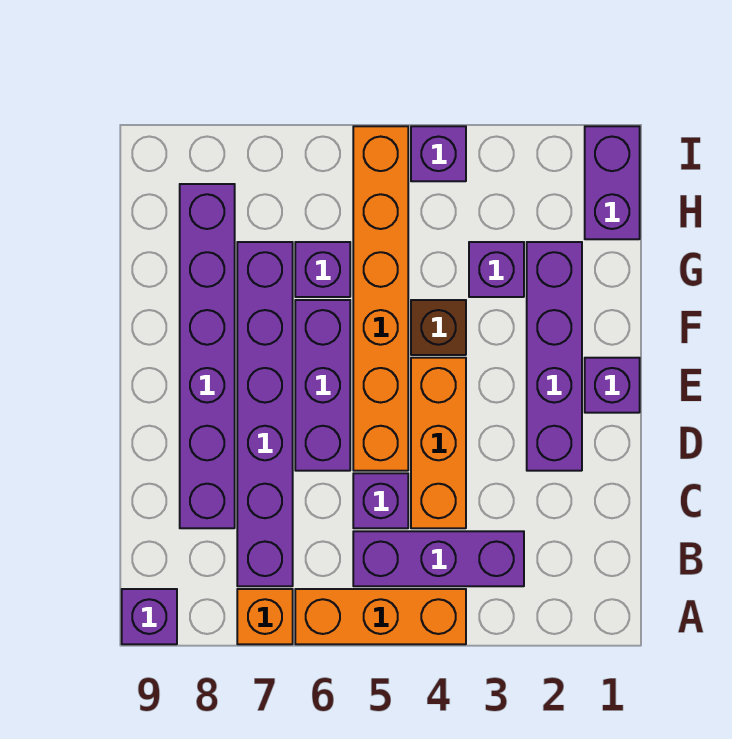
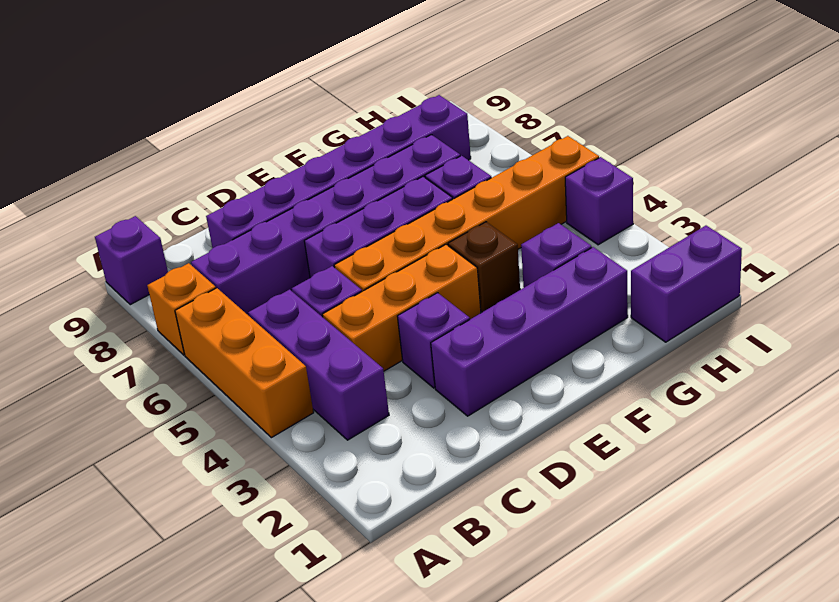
purple brick E1 level 1 -> purple brick D3 level 1

